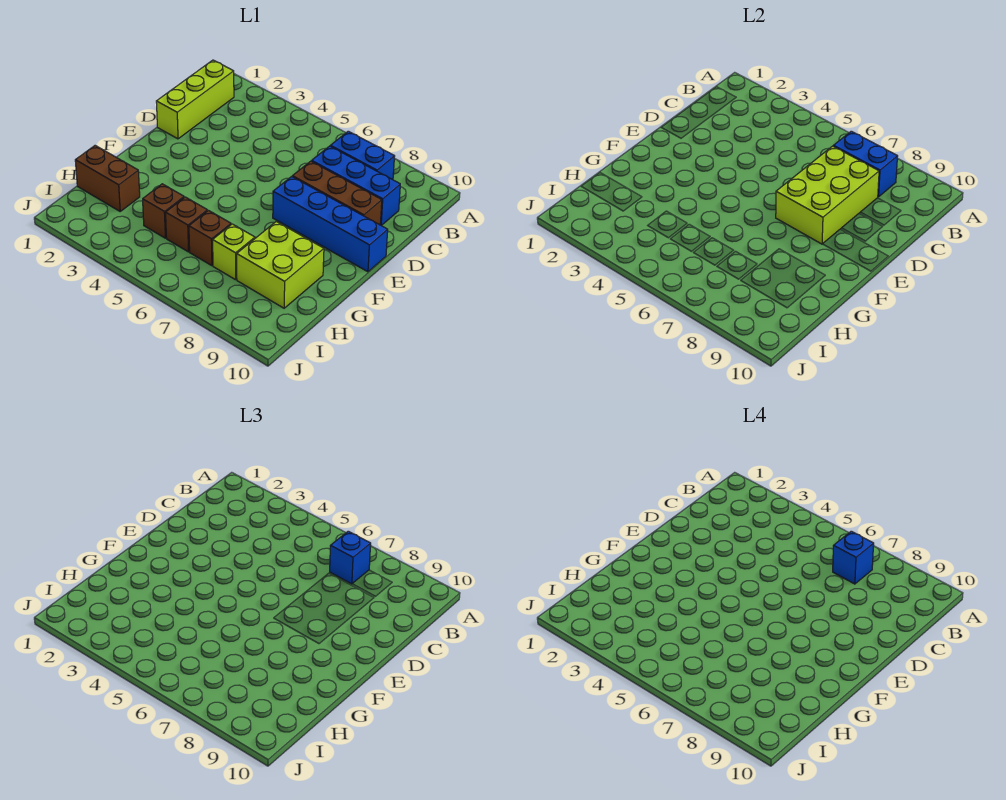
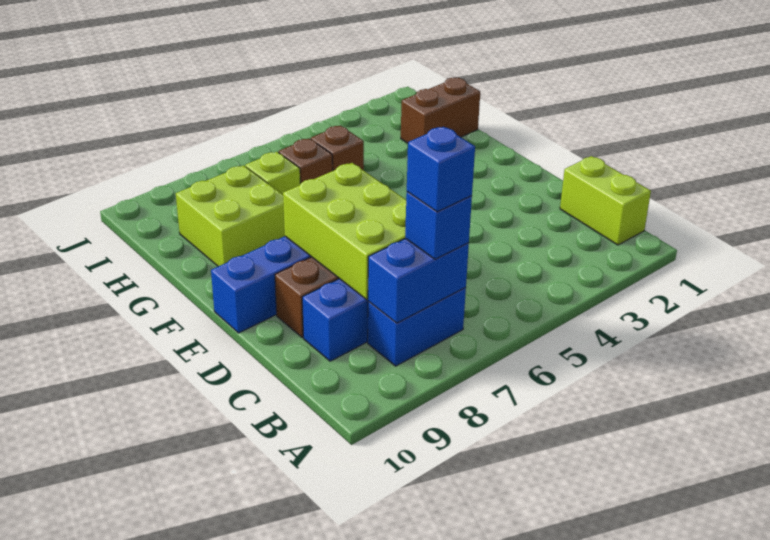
lime brick B1:D1 level 1 -> lime brick B1:C1 level 1
brown brick H4 level 1 -> none

